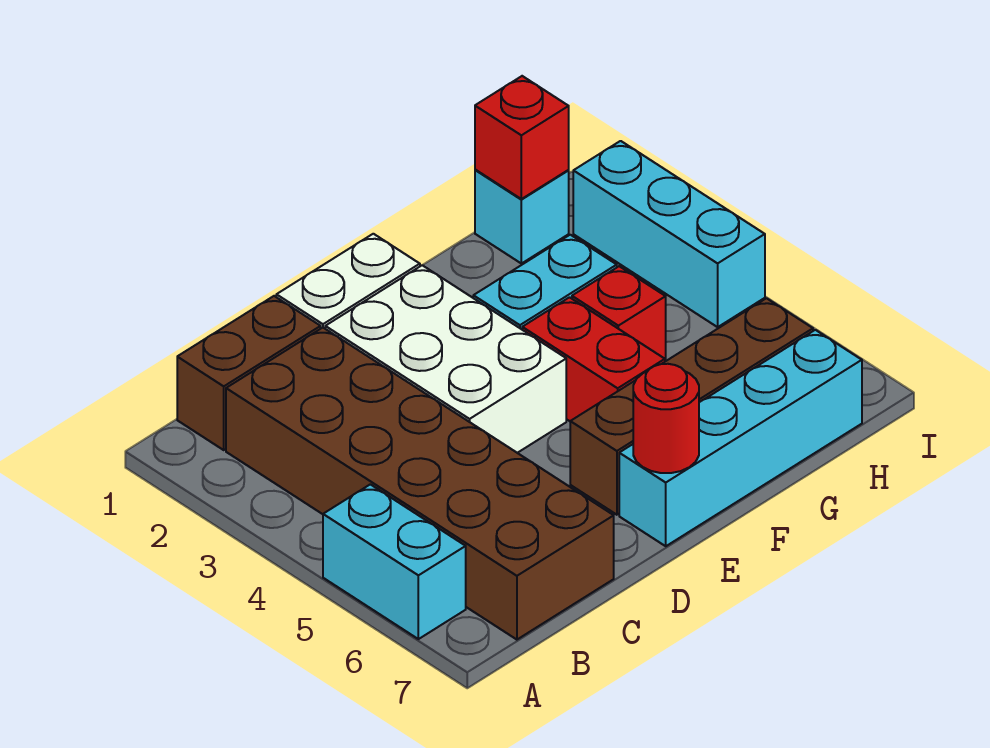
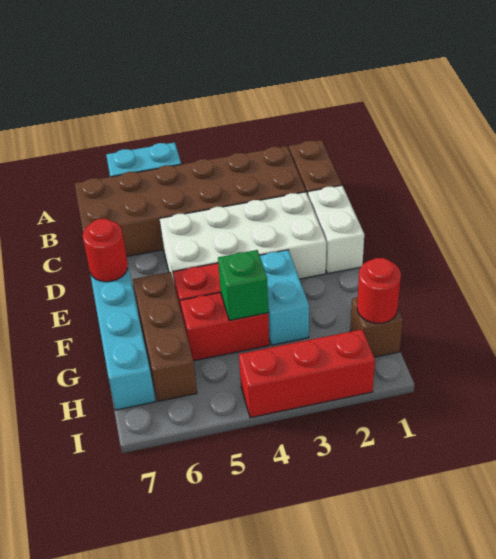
white brick D2:E4 level 1 -> white brick D2:E5 level 1
brown brick E6:H6 level 1 -> brown brick F6:H6 level 1
red brick G4 level 1 -> red brick G4:G5 level 1
none -> green brick G4 level 2
cyan brick H1 level 1 -> brown brick H1 level 1
red brick H1 level 2 -> red round brick H1 level 2
cyan brick I2:I4 level 1 -> red brick I2:I4 level 1

